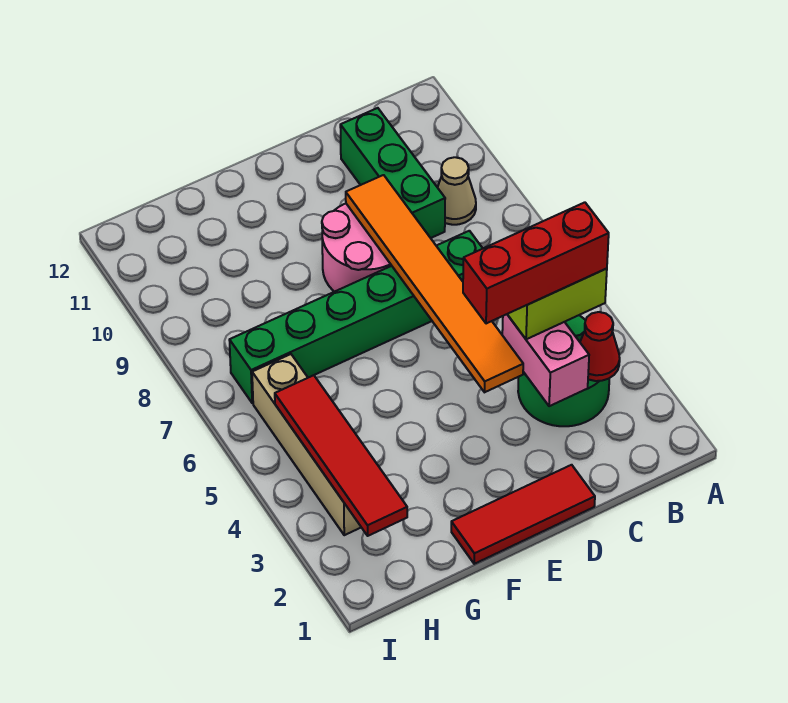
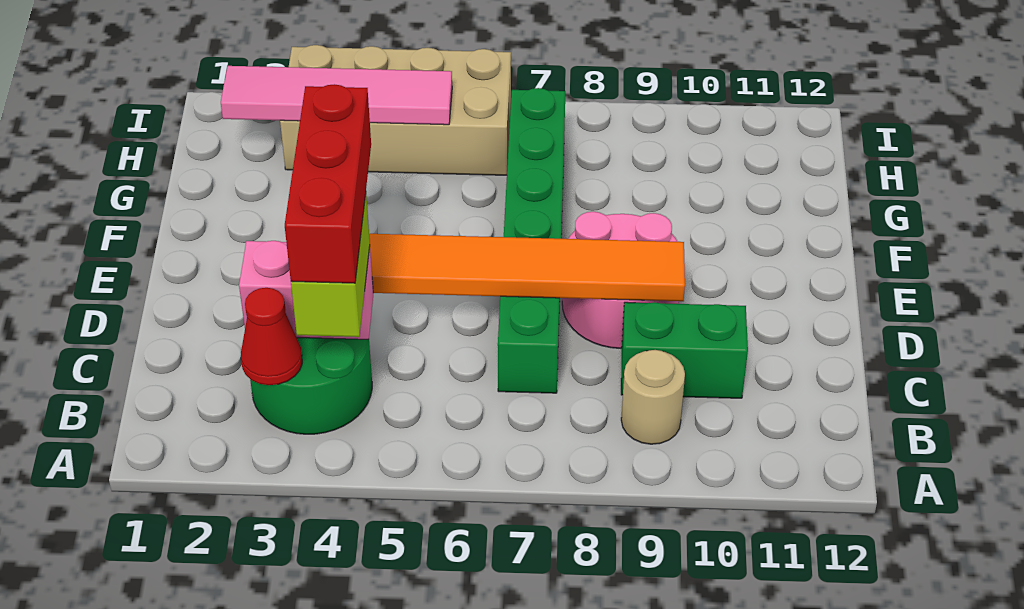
tan cone B9 level 1 -> tan round brick B9 level 1
green brick C9:C11 level 1 -> green brick C9:C10 level 1
red tile D1:F1 level 1 -> none
red tile H2:H5 level 2 -> pink tile H2:H5 level 2
tan brick H3:H6 level 1 -> tan brick H3:I6 level 1

